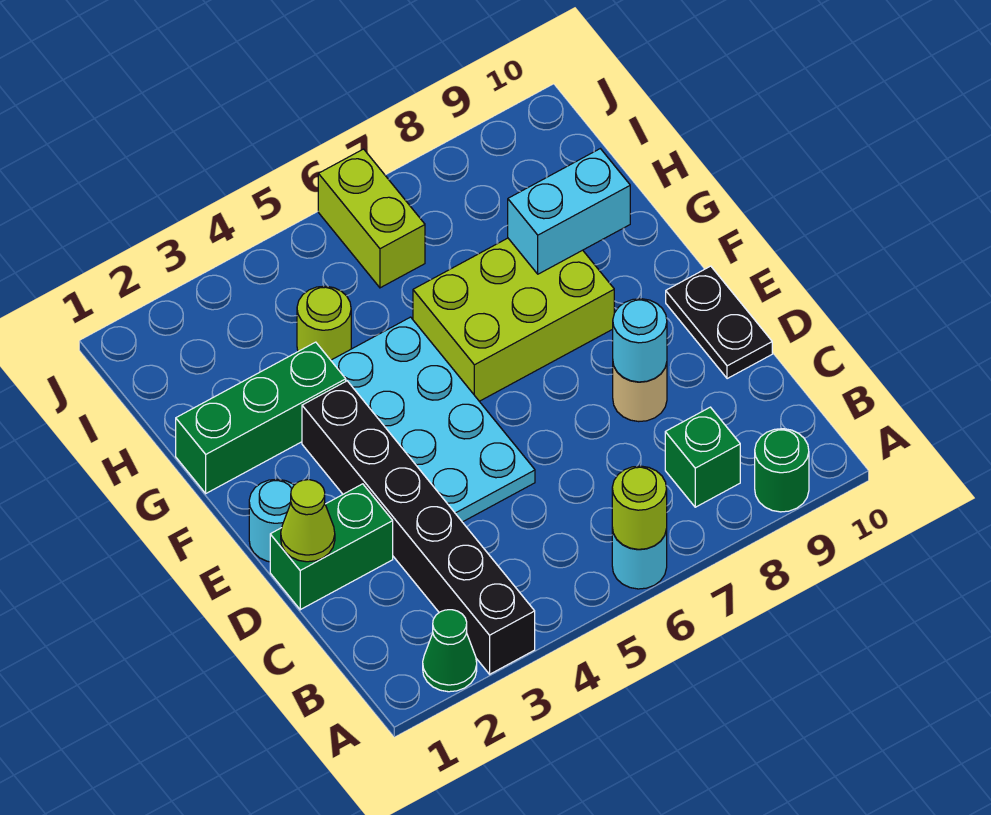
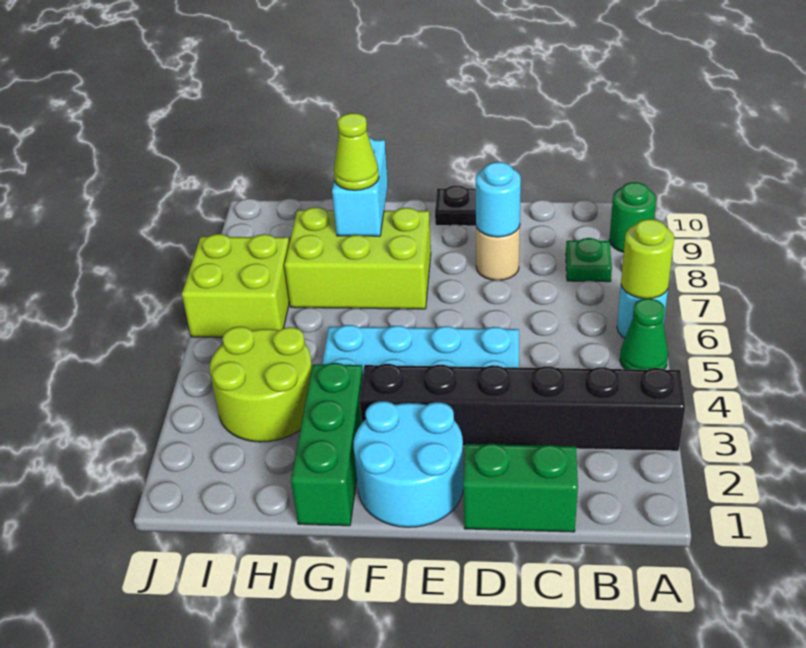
green cone A2 level 1 -> green cone A5 level 1
green brick B8 level 1 -> green plate B8 level 1
green brick D1:D2 level 1 -> green brick C1:D1 level 1
lime cone D1 level 2 -> lime cone G8 level 3
cyan round brick E1 level 1 -> cyan round brick E1:F2 level 1
lime brick F6:G8 level 1 -> lime brick F7:H8 level 1
lime round brick H4 level 1 -> lime round brick H3:I4 level 1
lime brick I6:J6 level 1 -> lime brick I6:J7 level 1

